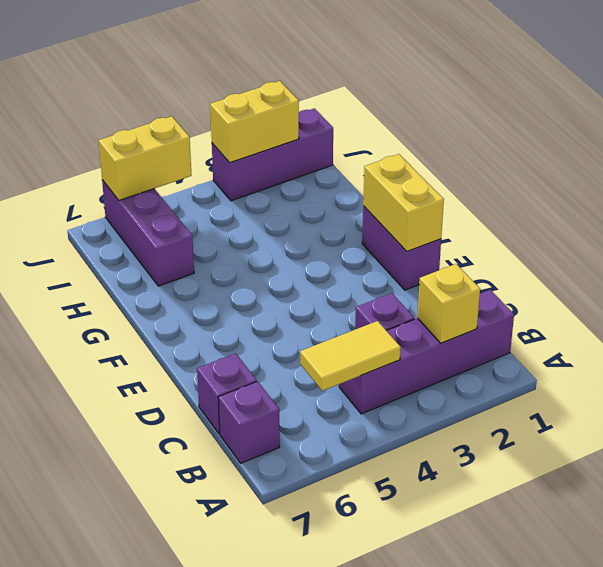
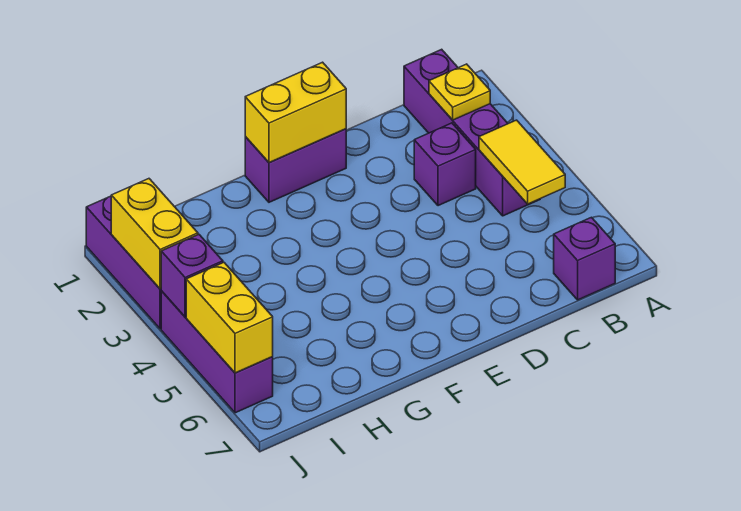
yellow brick B2 level 2 -> yellow plate B2 level 2
purple brick C7 level 1 -> purple brick J4 level 2
purple brick H6:J6 level 1 -> purple brick J4:J6 level 1

